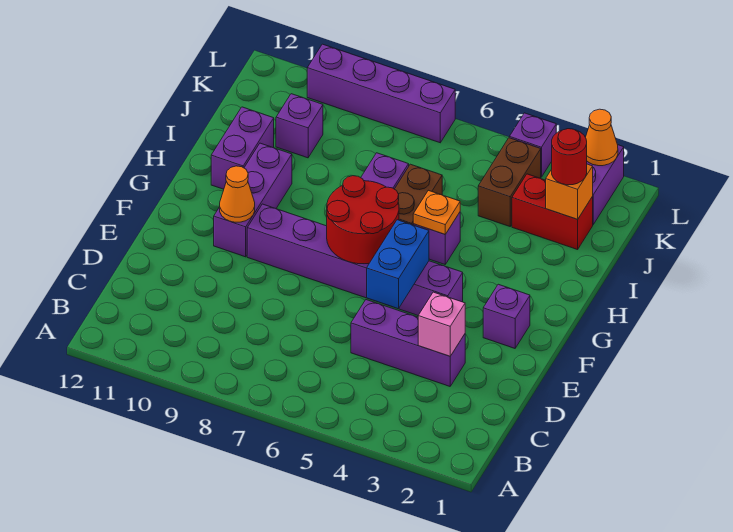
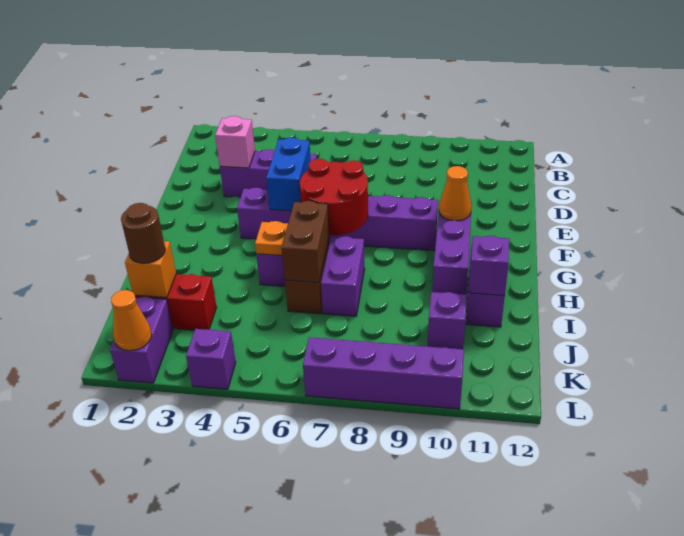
purple brick F2 level 1 -> purple brick I11 level 2
red round brick J2 level 3 -> brown round brick J2 level 3
brown brick J4:K4 level 1 -> brown brick H6:I6 level 2

